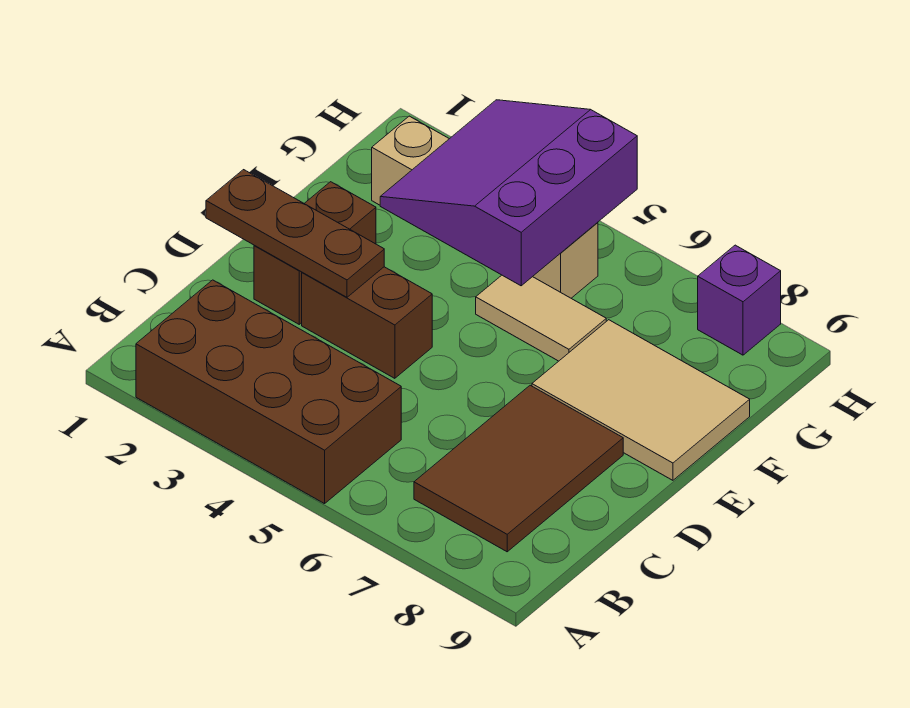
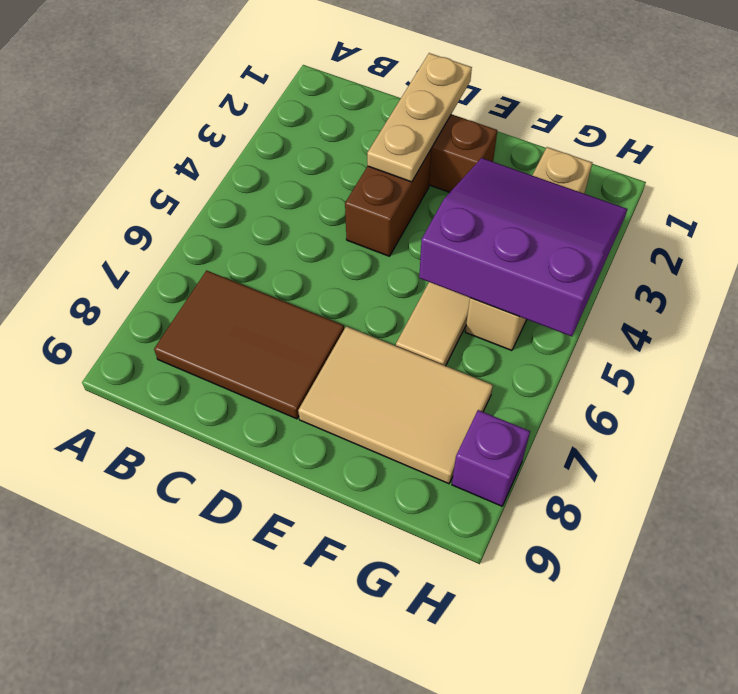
brown brick A2:B5 level 1 -> none
brown plate D1:D3 level 2 -> tan plate D1:D3 level 2
tan tile E7:F9 level 1 -> tan tile E7:G8 level 1

